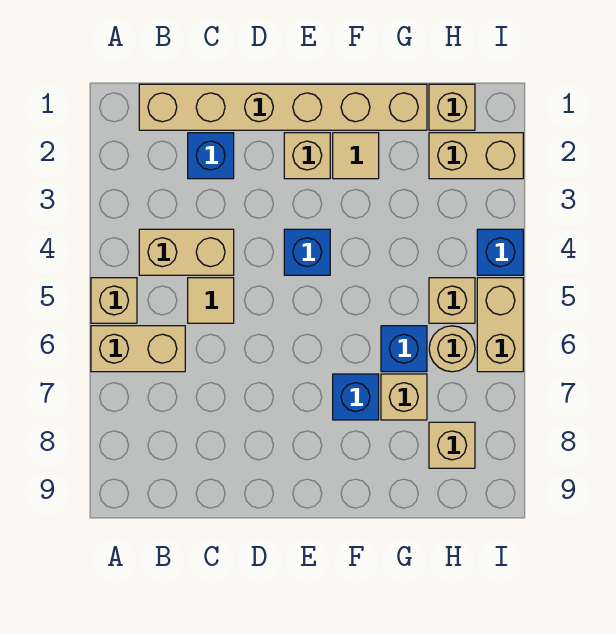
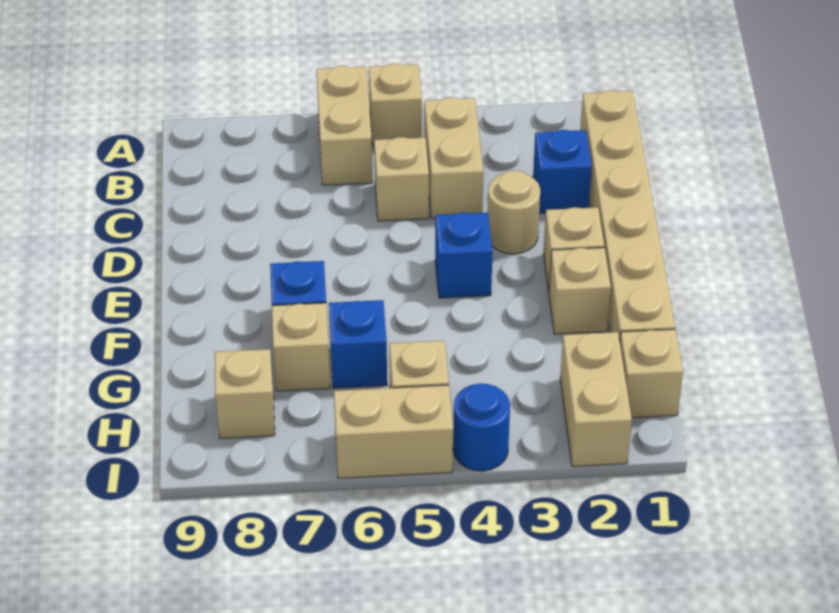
tan tile C5 level 1 -> tan brick C5 level 1
tan tile F2 level 1 -> tan brick F2 level 1
tan round brick H6 level 1 -> tan round brick D3 level 1
blue brick I4 level 1 -> blue round brick I4 level 1

